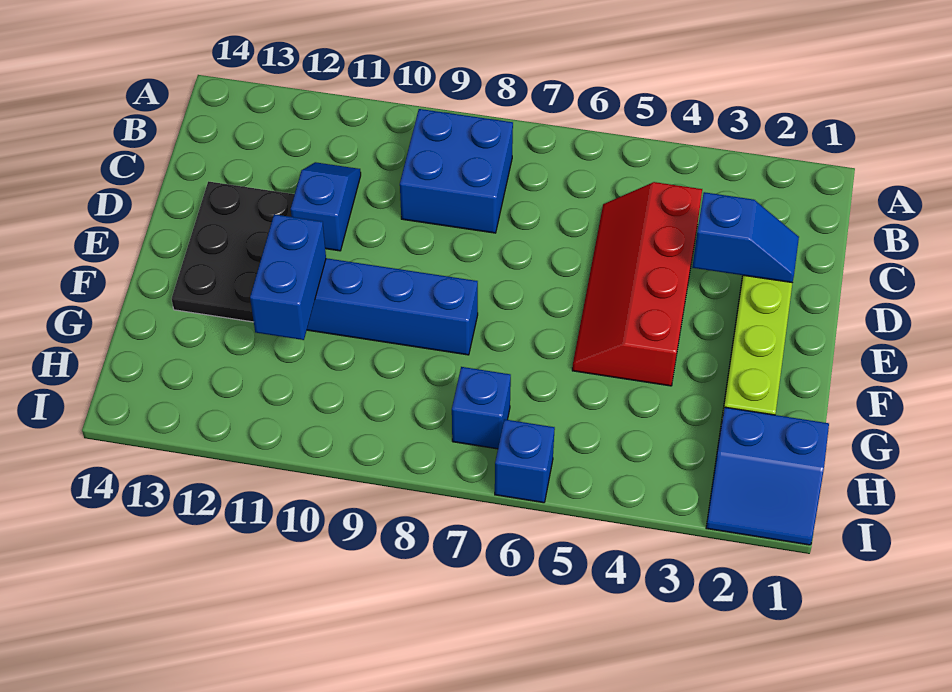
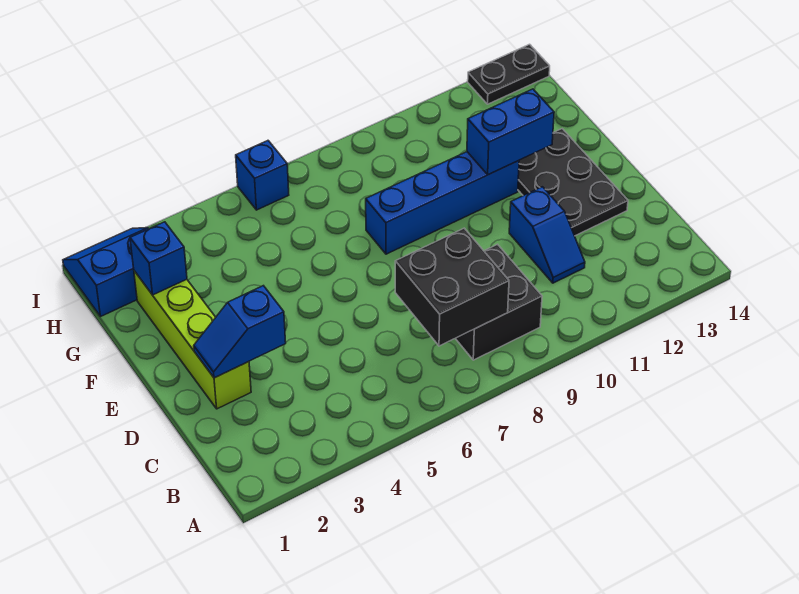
none -> black brick B7:C8 level 2
blue brick B8:C9 level 1 -> black brick B8:C9 level 1
red slope C4:F5 level 1 top 4 -> none
blue brick F11:G11 level 2 -> blue brick F11:F12 level 2
blue brick H7 level 1 -> blue brick G2 level 2
none -> black plate I13:I14 level 1

